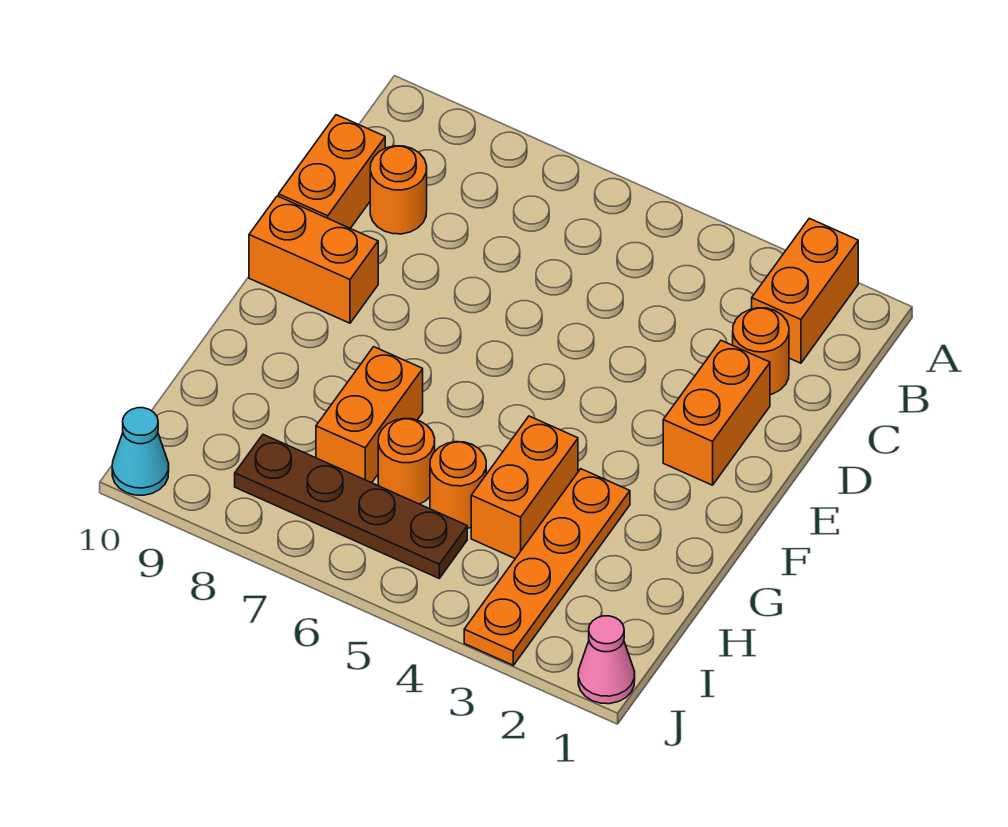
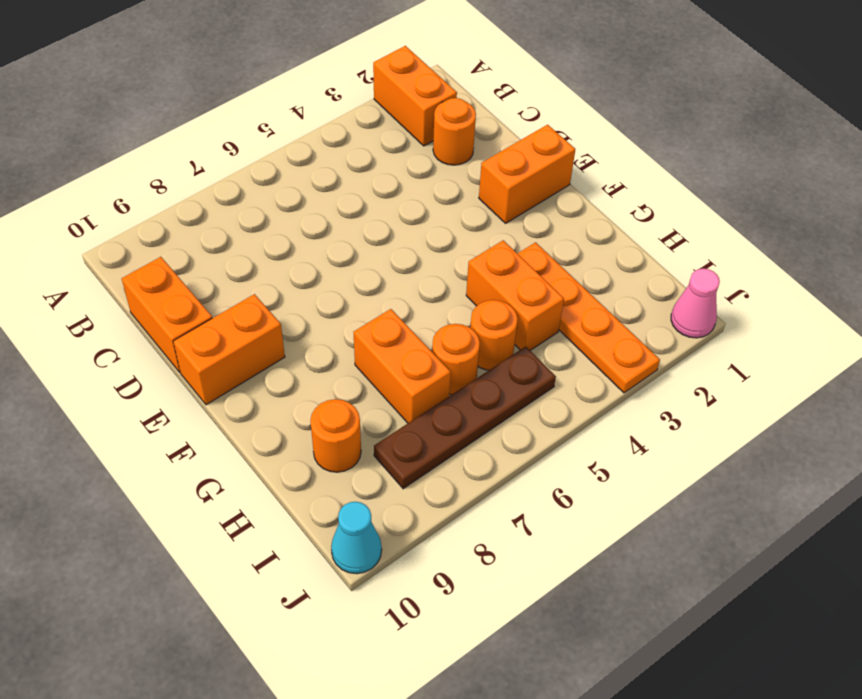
orange round brick C9 level 1 -> orange round brick H9 level 1
orange brick D2:E2 level 1 -> orange brick E1:E2 level 1

